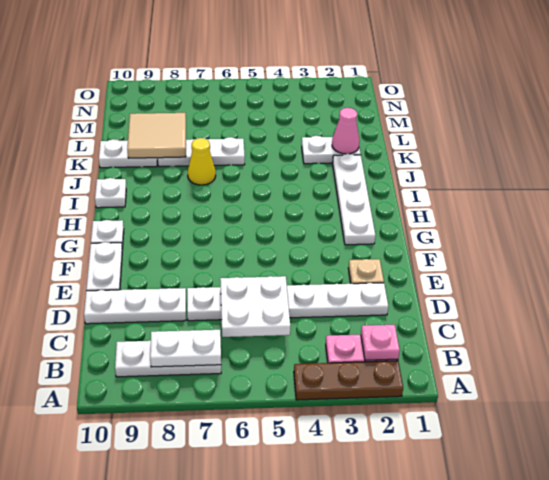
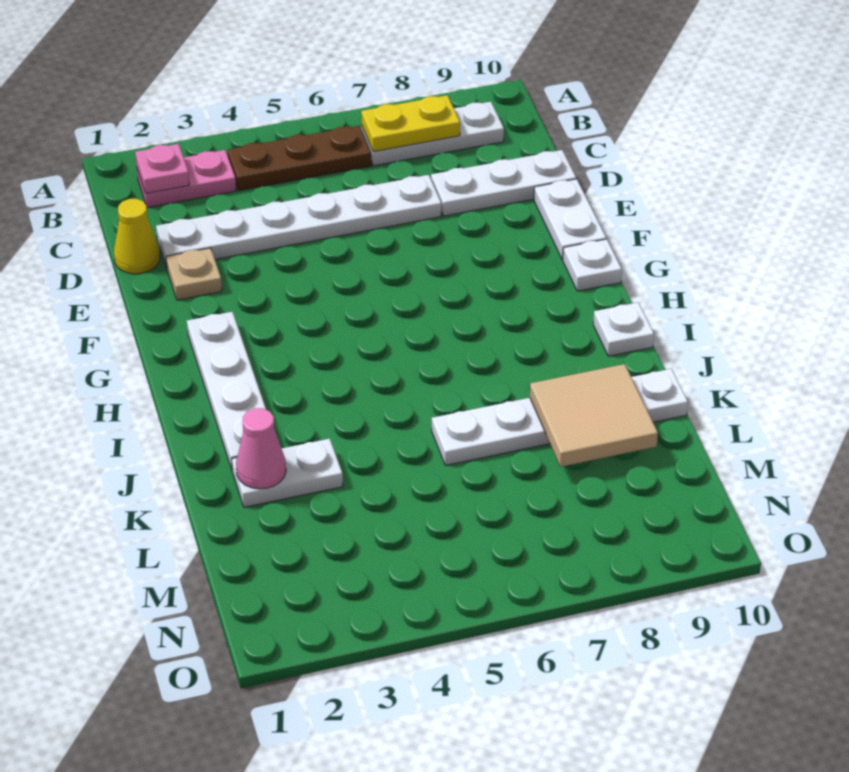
brown plate A2:A4 level 1 -> brown plate B4:B6 level 1
white plate B7:B8 level 2 -> yellow plate B7:B8 level 2
white plate C5:D6 level 2 -> none
yellow cone J7 level 1 -> yellow cone D1 level 1

